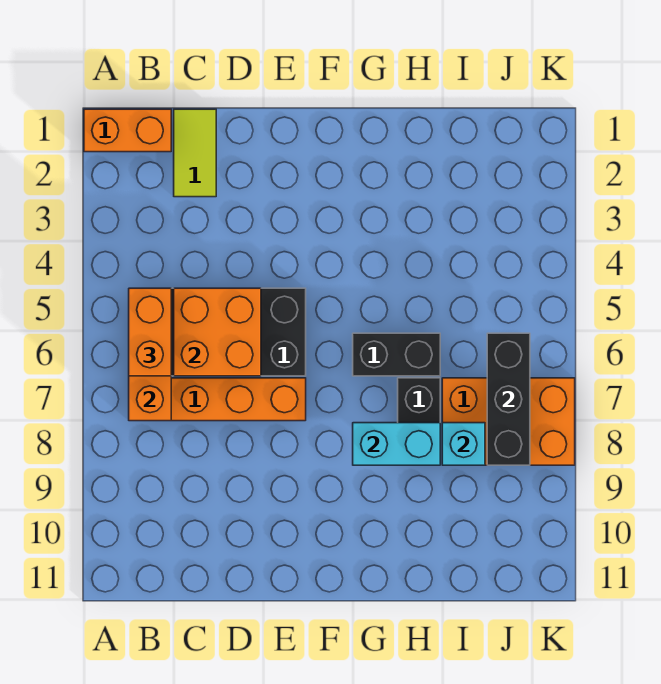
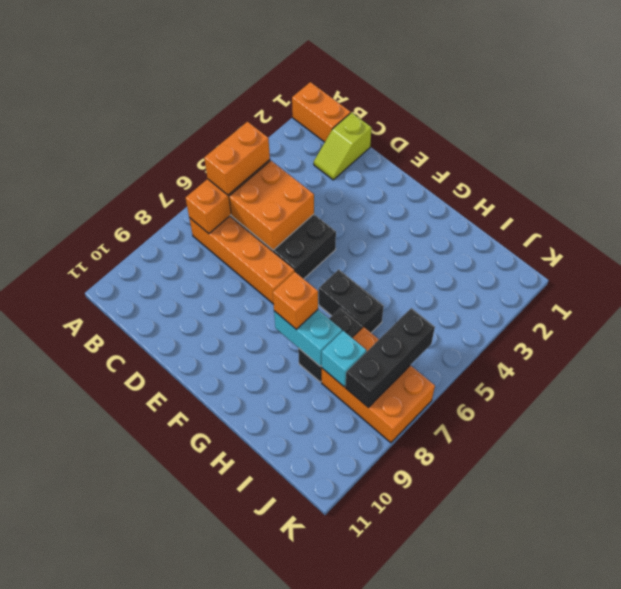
lime tile C1:C2 level 1 -> lime slope C1:C2 level 1 top 1
none -> orange brick G8 level 3

